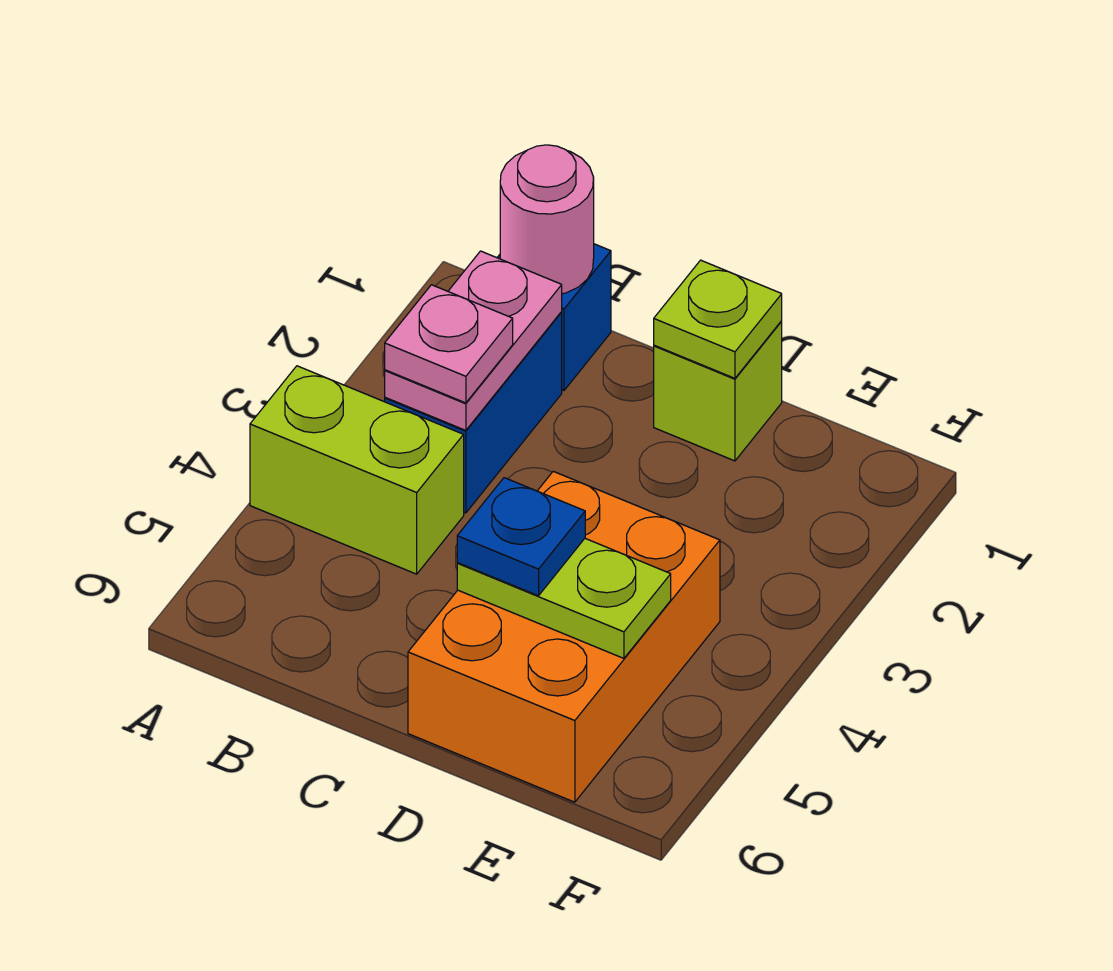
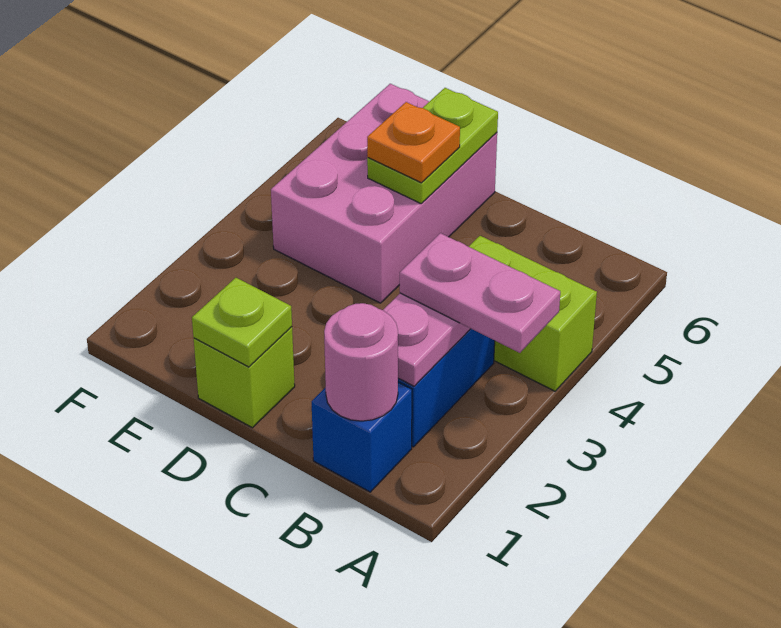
pink plate B3 level 3 -> pink plate A3:B3 level 3
orange brick D4:E6 level 1 -> pink brick D4:E6 level 1
lime plate D5:E5 level 2 -> lime plate D5:D6 level 2
blue plate D5 level 3 -> orange plate D5 level 3

